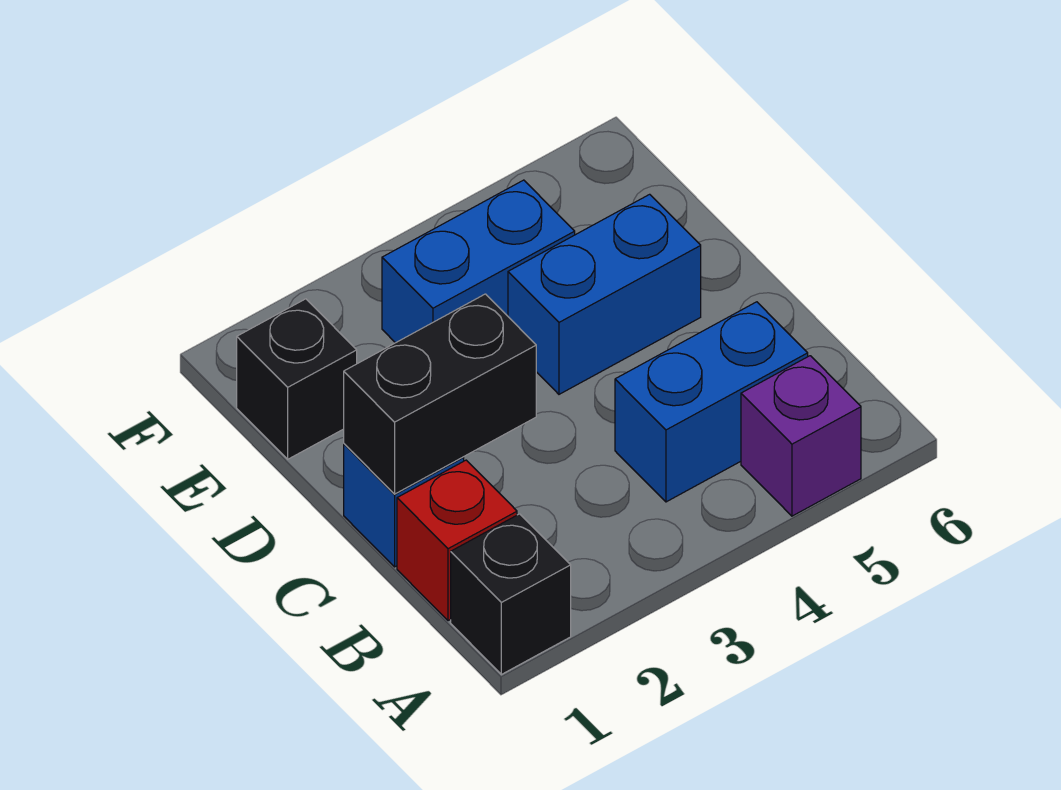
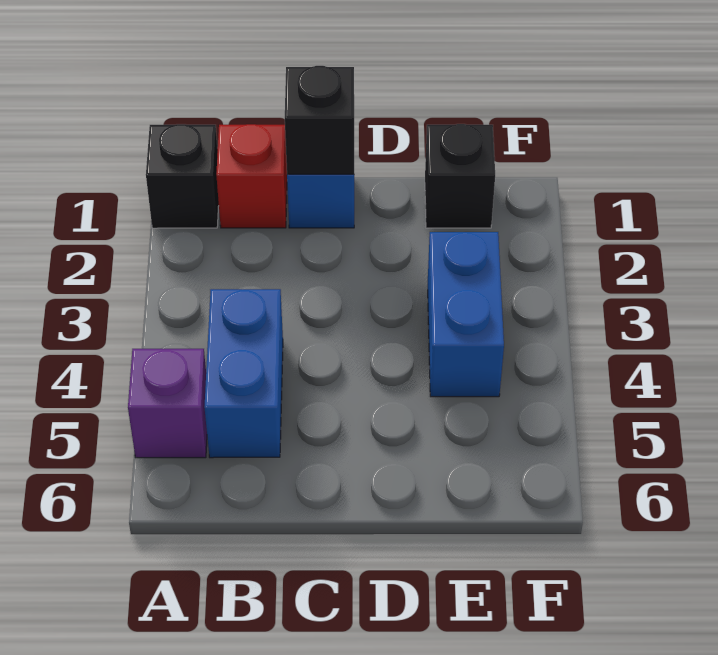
black brick C1:C2 level 2 -> black brick C1 level 2
blue brick D4:D5 level 1 -> none

